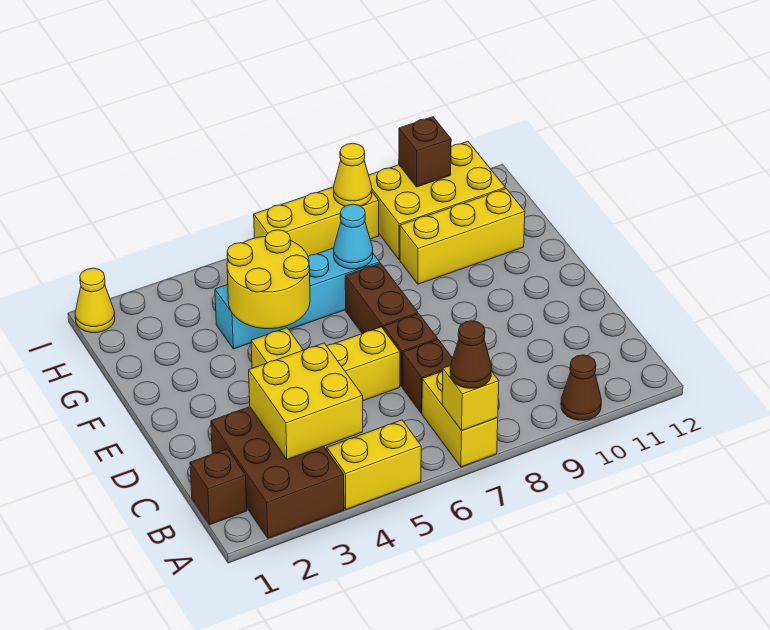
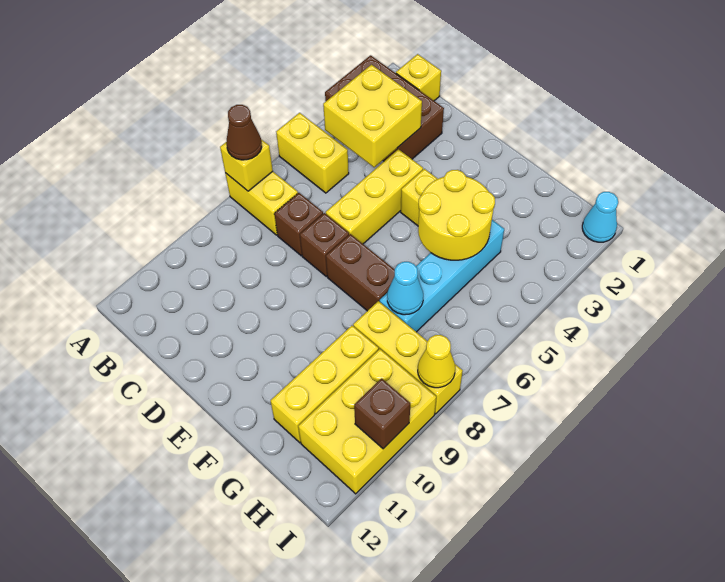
yellow brick A4:A5 level 1 -> yellow brick A5:B5 level 1
brown cone A10 level 1 -> none
brown brick B1 level 1 -> yellow brick B1 level 1
yellow cone I1 level 1 -> cyan cone I1 level 1
yellow brick I6:I8 level 1 -> yellow brick G8:I8 level 1

